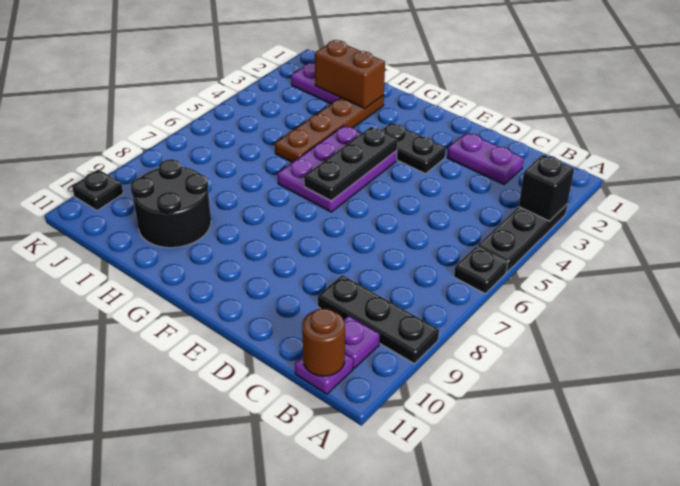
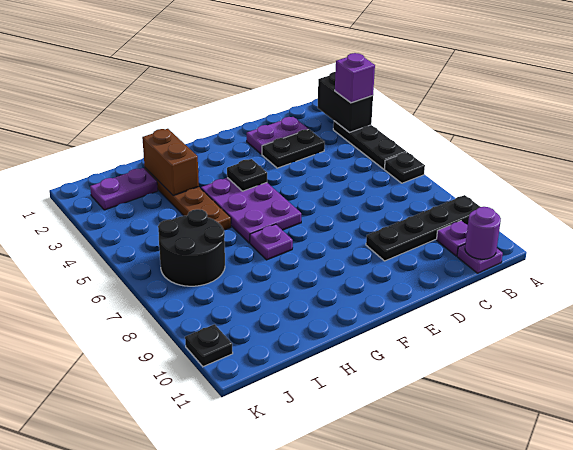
black brick A3 level 2 -> black brick A2:A3 level 2
none -> purple brick A3 level 3
black plate A9:C9 level 1 -> black plate A9:D9 level 1
brown round brick B11 level 2 -> purple round brick B11 level 2
black plate E3:F3 level 1 -> black plate C3:D3 level 1
black plate F4:F6 level 2 -> black plate F4 level 2
none -> purple plate G7 level 1
brown brick H2:I2 level 2 -> brown brick H2:H3 level 2
black round brick H9:I10 level 1 -> black round brick I6:J7 level 1

